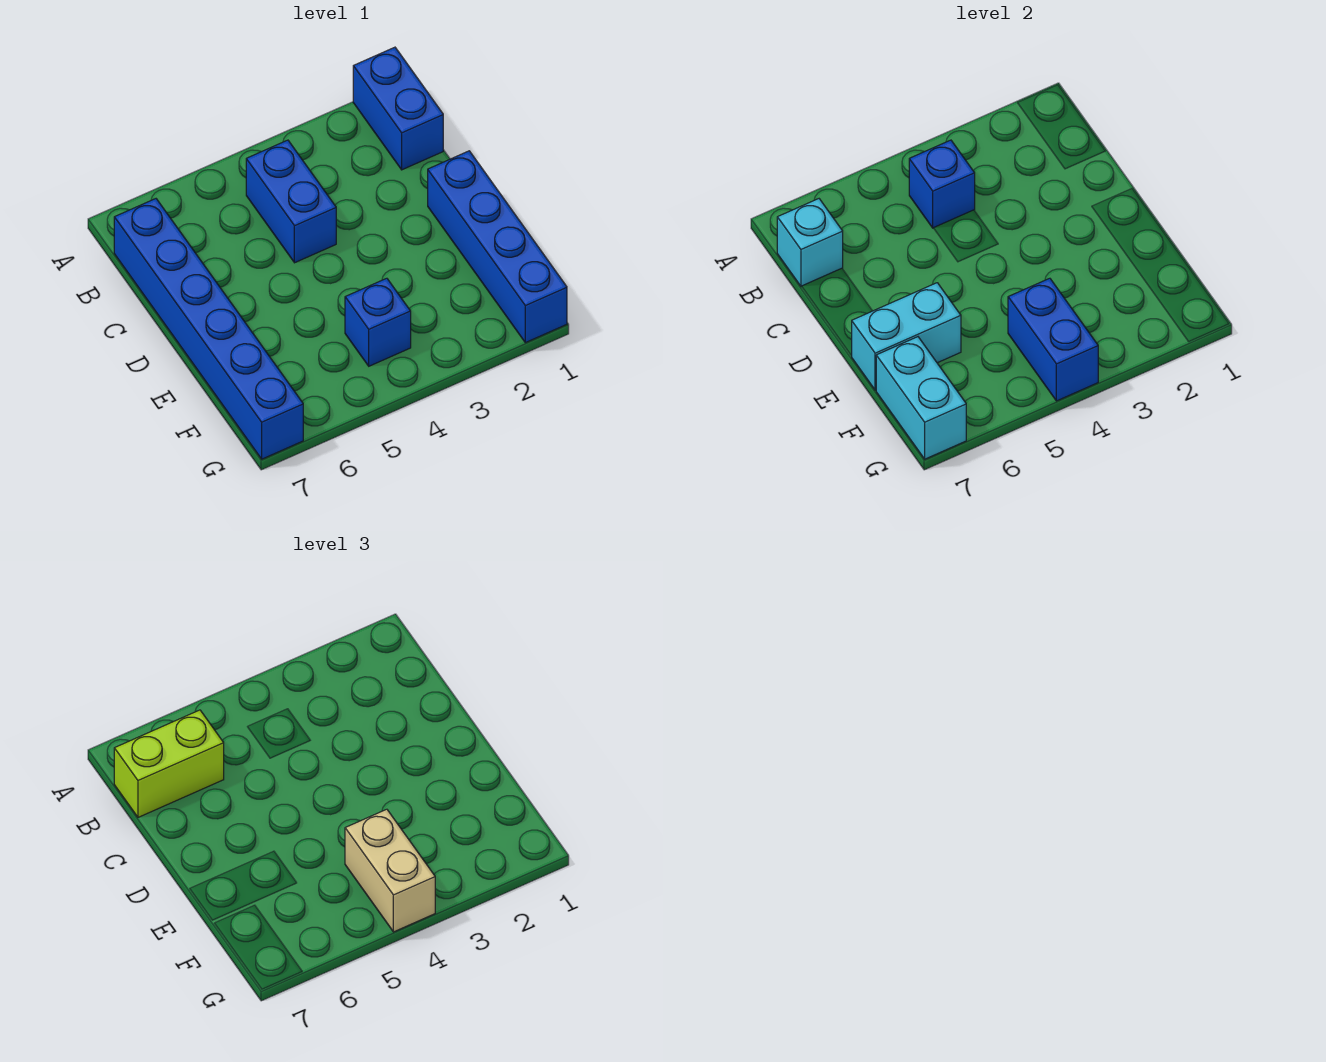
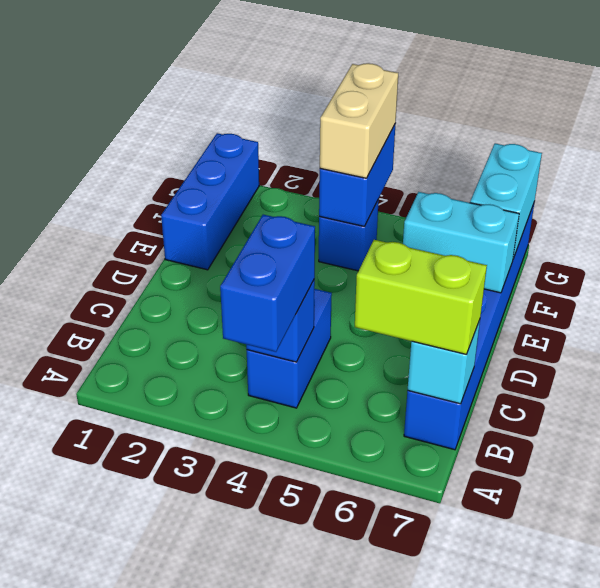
blue brick A1:B1 level 1 -> blue brick A4:B4 level 3
blue brick D1:G1 level 1 -> blue brick E1:G1 level 1

